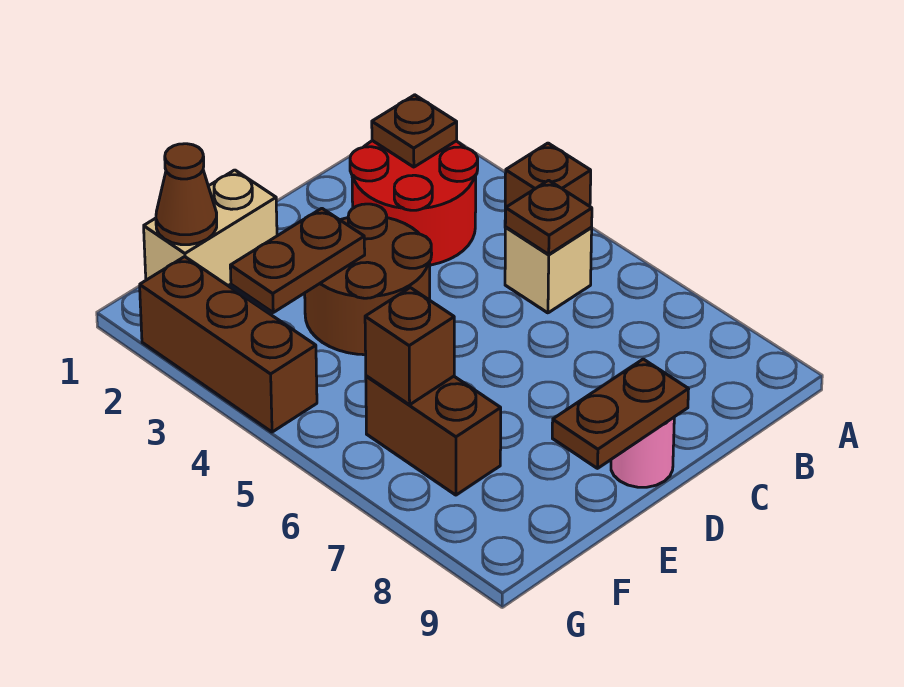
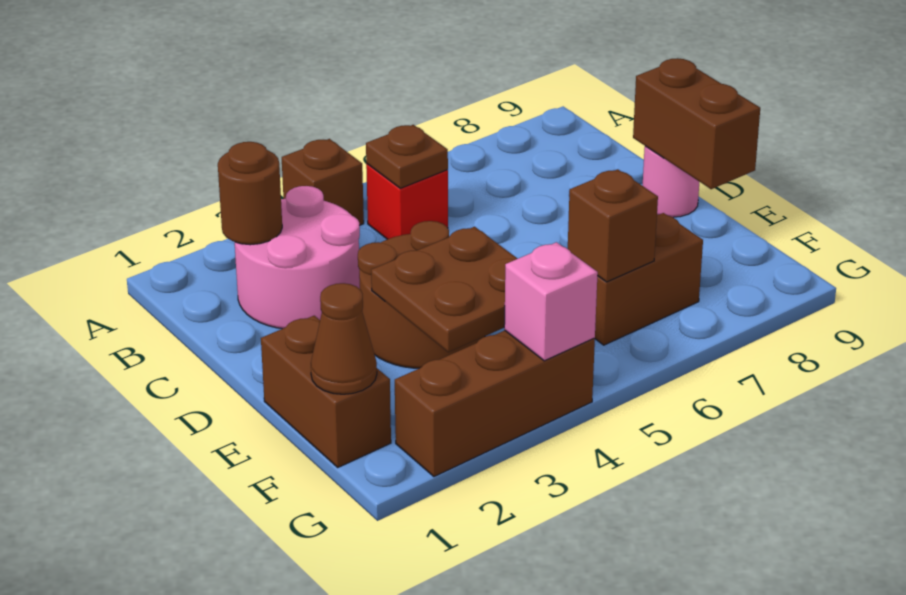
red round brick B2:C3 level 1 -> pink round brick B2:C3 level 1
brown plate B2 level 2 -> brown round brick B2 level 2
tan brick B5 level 1 -> red brick B5 level 1
brown plate D9:E9 level 2 -> brown brick D9:E9 level 2
tan brick E1:F1 level 1 -> brown brick E1:F1 level 1
brown plate E3:F3 level 2 -> brown plate E3:F4 level 2
none -> pink brick G4 level 2

